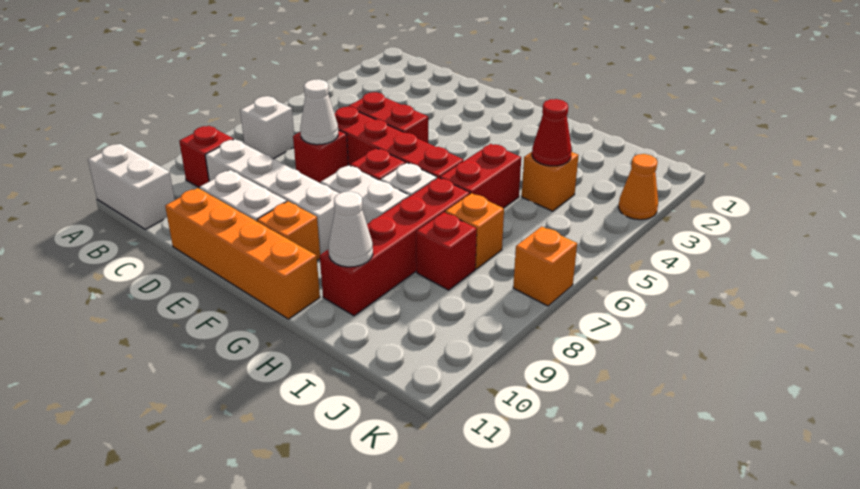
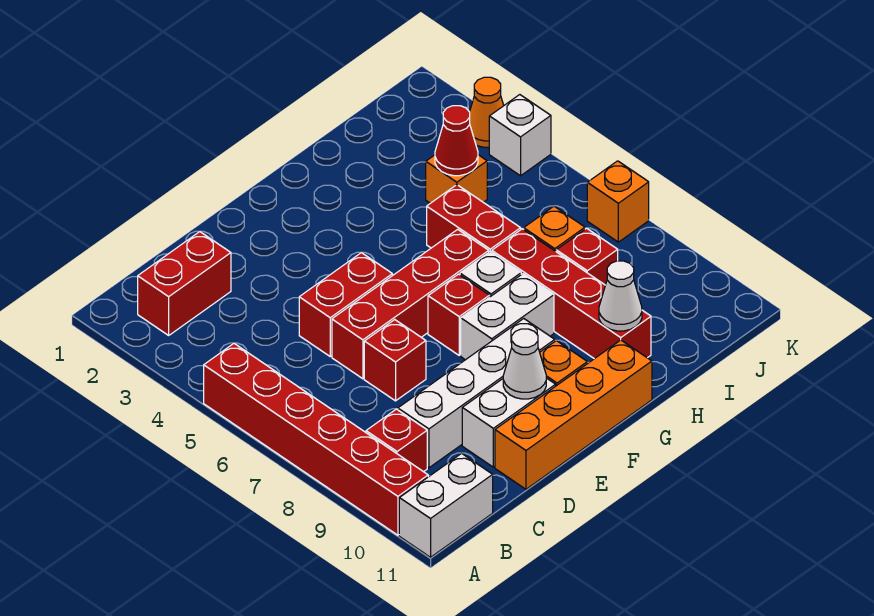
none -> red brick A5:A10 level 1
none -> red brick B2:C2 level 1
white brick B7 level 1 -> white brick K4 level 1
white cone D7 level 2 -> white cone E10 level 2

